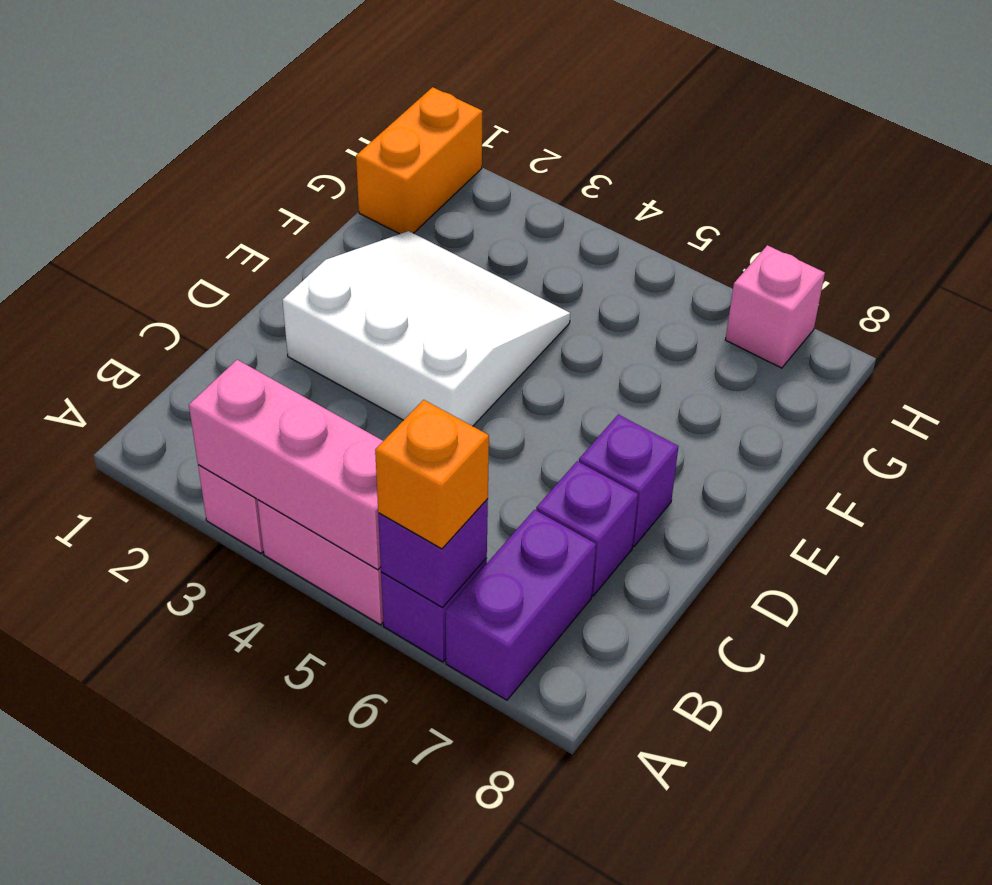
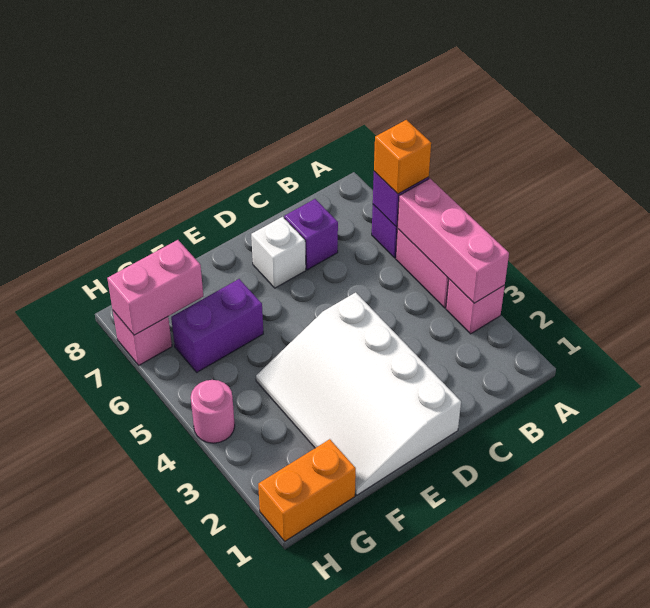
purple brick A7:B7 level 1 -> purple brick F6:G6 level 1
white slope D2:F4 level 1 top D -> white slope D1:F4 level 1 top D
purple brick D7 level 1 -> white brick D7 level 1
none -> pink brick G7:H7 level 2
none -> pink round brick H4 level 1

